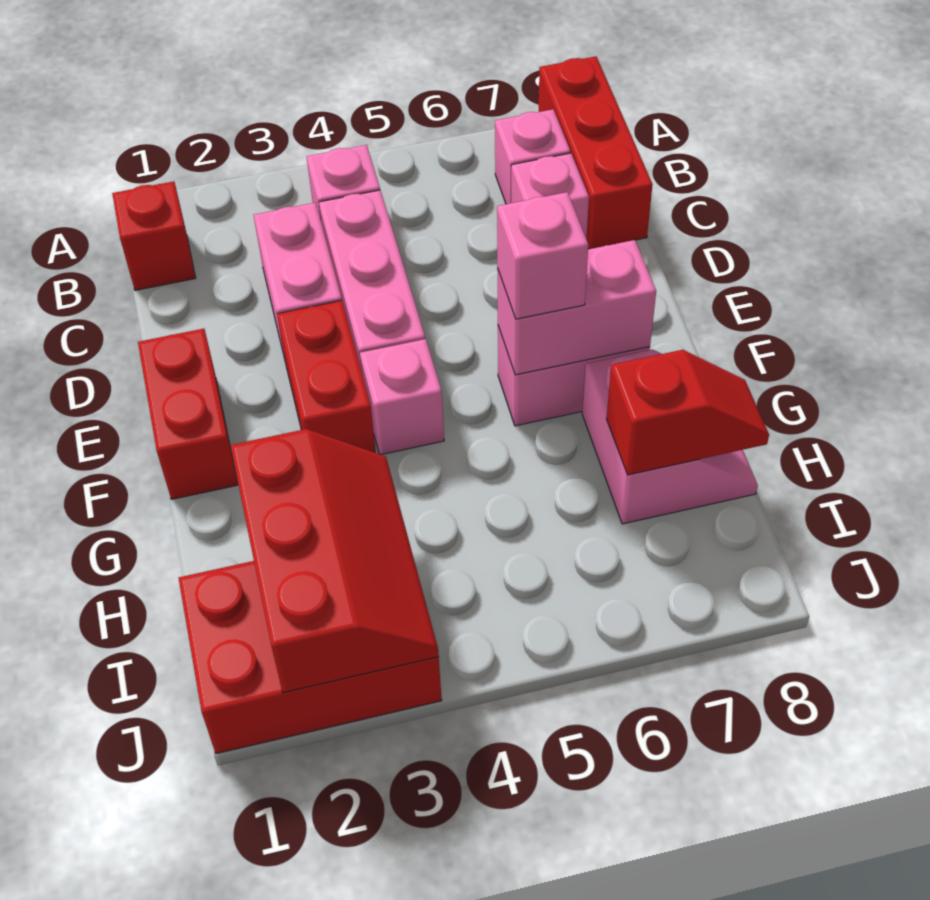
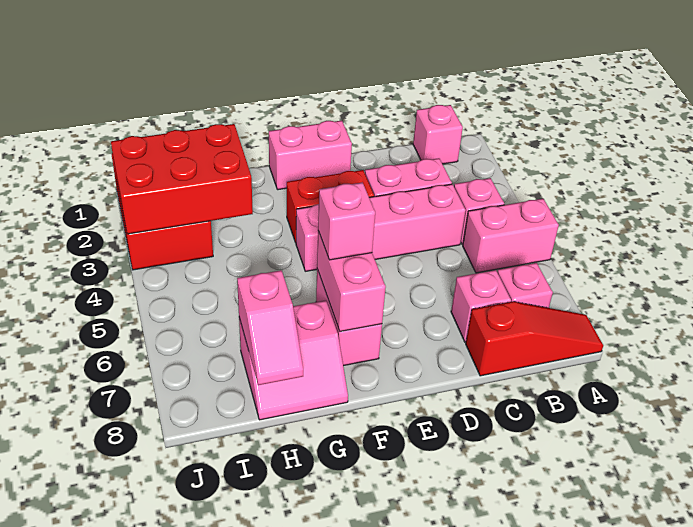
none -> pink brick A5:B5 level 1
red brick A8:C8 level 1 -> red slope A8:C8 level 1 top C
red brick B1 level 1 -> pink brick B1 level 1
red brick E1:F1 level 1 -> pink brick E1:F1 level 1
red slope H2:J3 level 2 top 2 -> red brick H2:J3 level 2
red slope H7:H8 level 2 top 7 -> pink slope H7:H8 level 2 top 7

